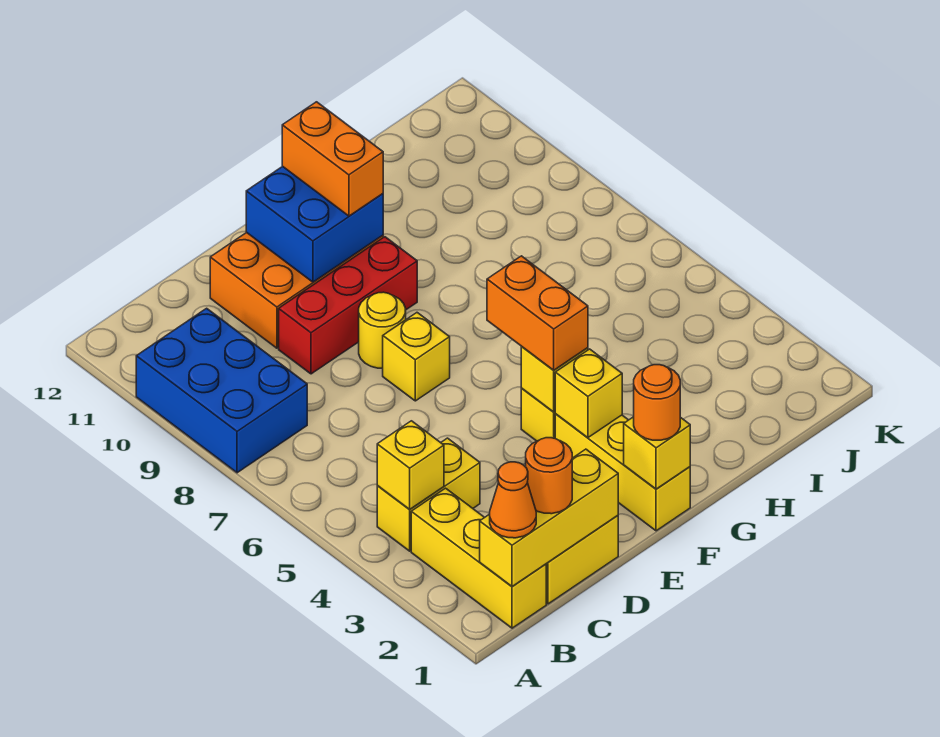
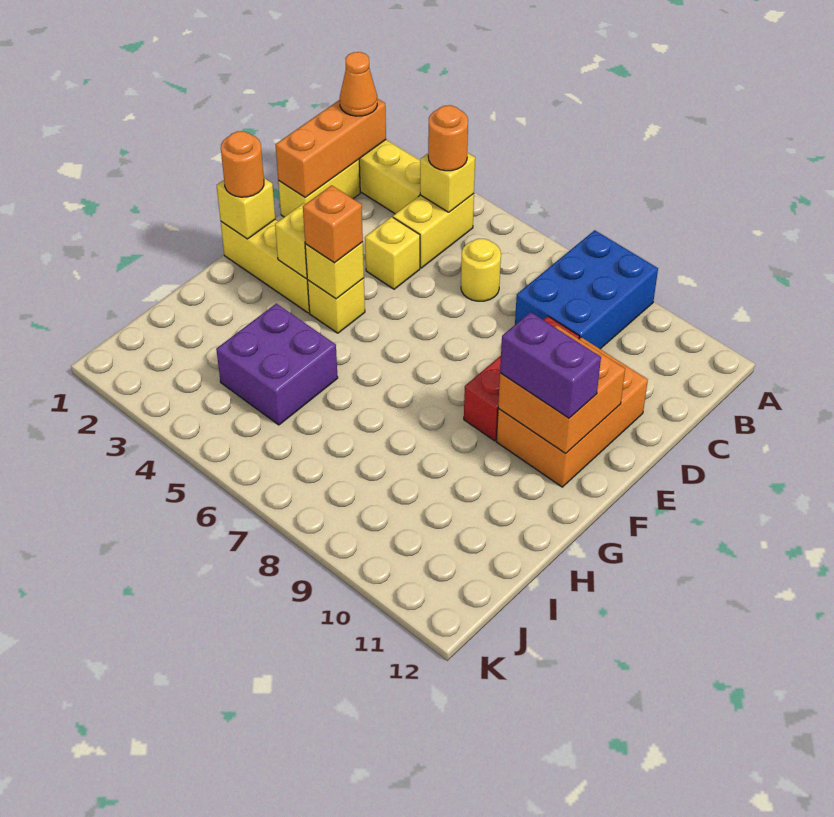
blue brick A8:B10 level 1 -> blue brick A8:C9 level 1
yellow brick B1:D1 level 2 -> orange brick B1:D1 level 2
orange round brick C1 level 3 -> orange round brick B4 level 3
yellow brick E7 level 1 -> yellow brick D4 level 1
yellow round brick E8 level 1 -> yellow round brick C6 level 1
blue brick E10:F11 level 2 -> orange brick E10:F11 level 2
orange brick F4:F5 level 3 -> orange brick F4 level 3
orange brick F10:F11 level 3 -> purple brick F10:F11 level 3
none -> purple brick H4:I5 level 1

